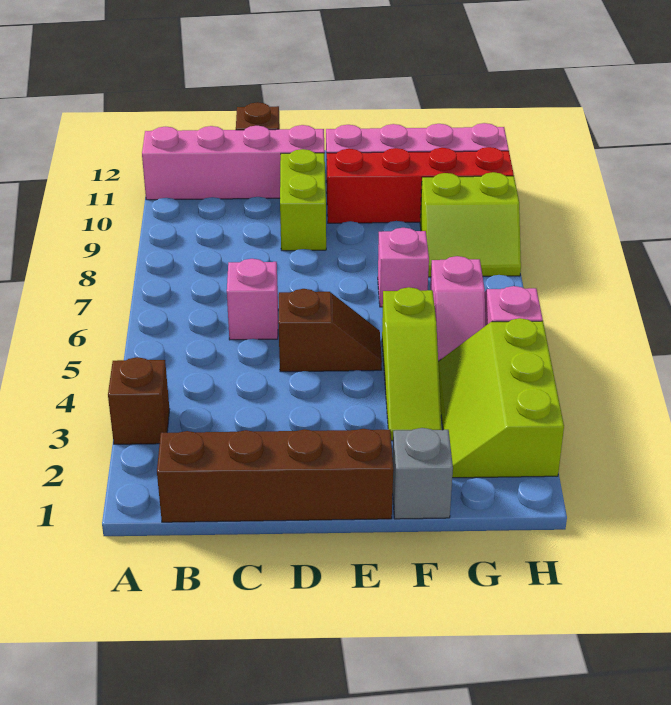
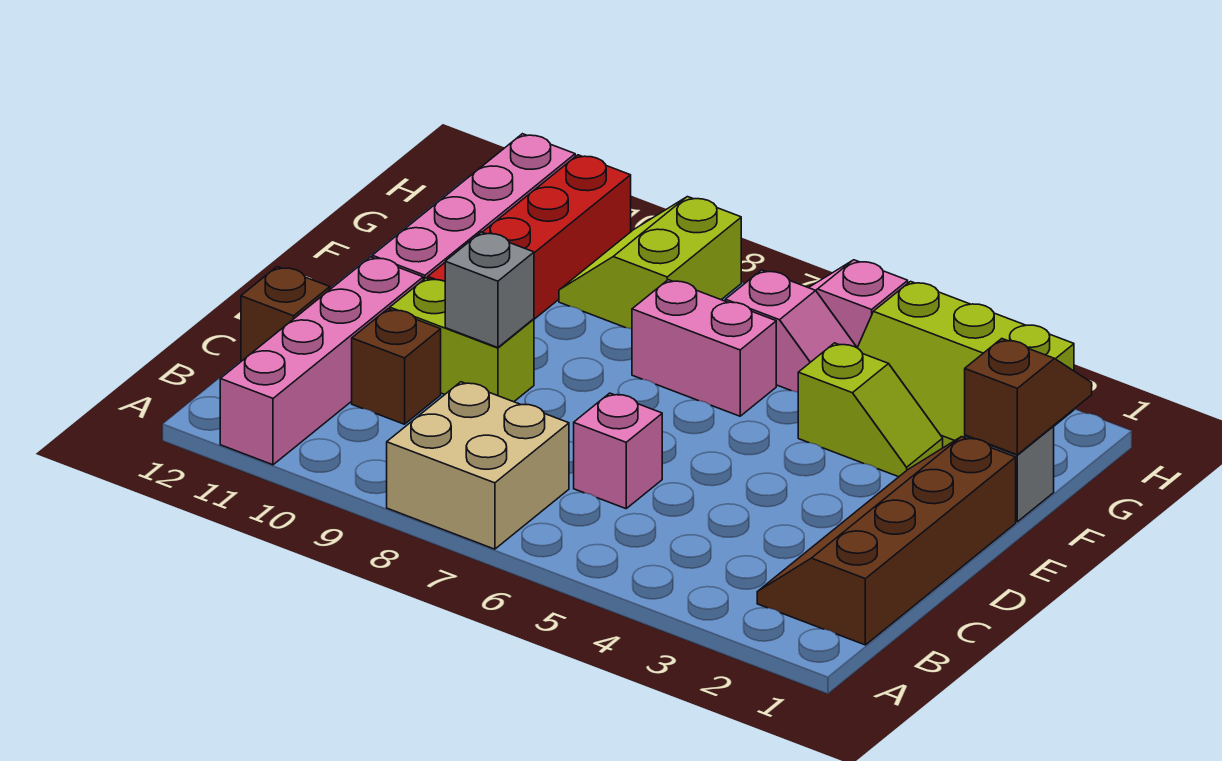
brown brick A3 level 1 -> brown brick C10 level 1
none -> tan brick A7:B8 level 1
brown slope D5:E5 level 1 top D -> brown slope F1:G1 level 2 top F
none -> grey brick D9 level 2
lime slope F3:F5 level 1 top 5 -> lime slope F3:F4 level 1 top 4
pink brick F7 level 1 -> pink brick F6:F7 level 1
lime slope G8:H9 level 1 top 9 -> lime slope G8:H9 level 1 top 8

